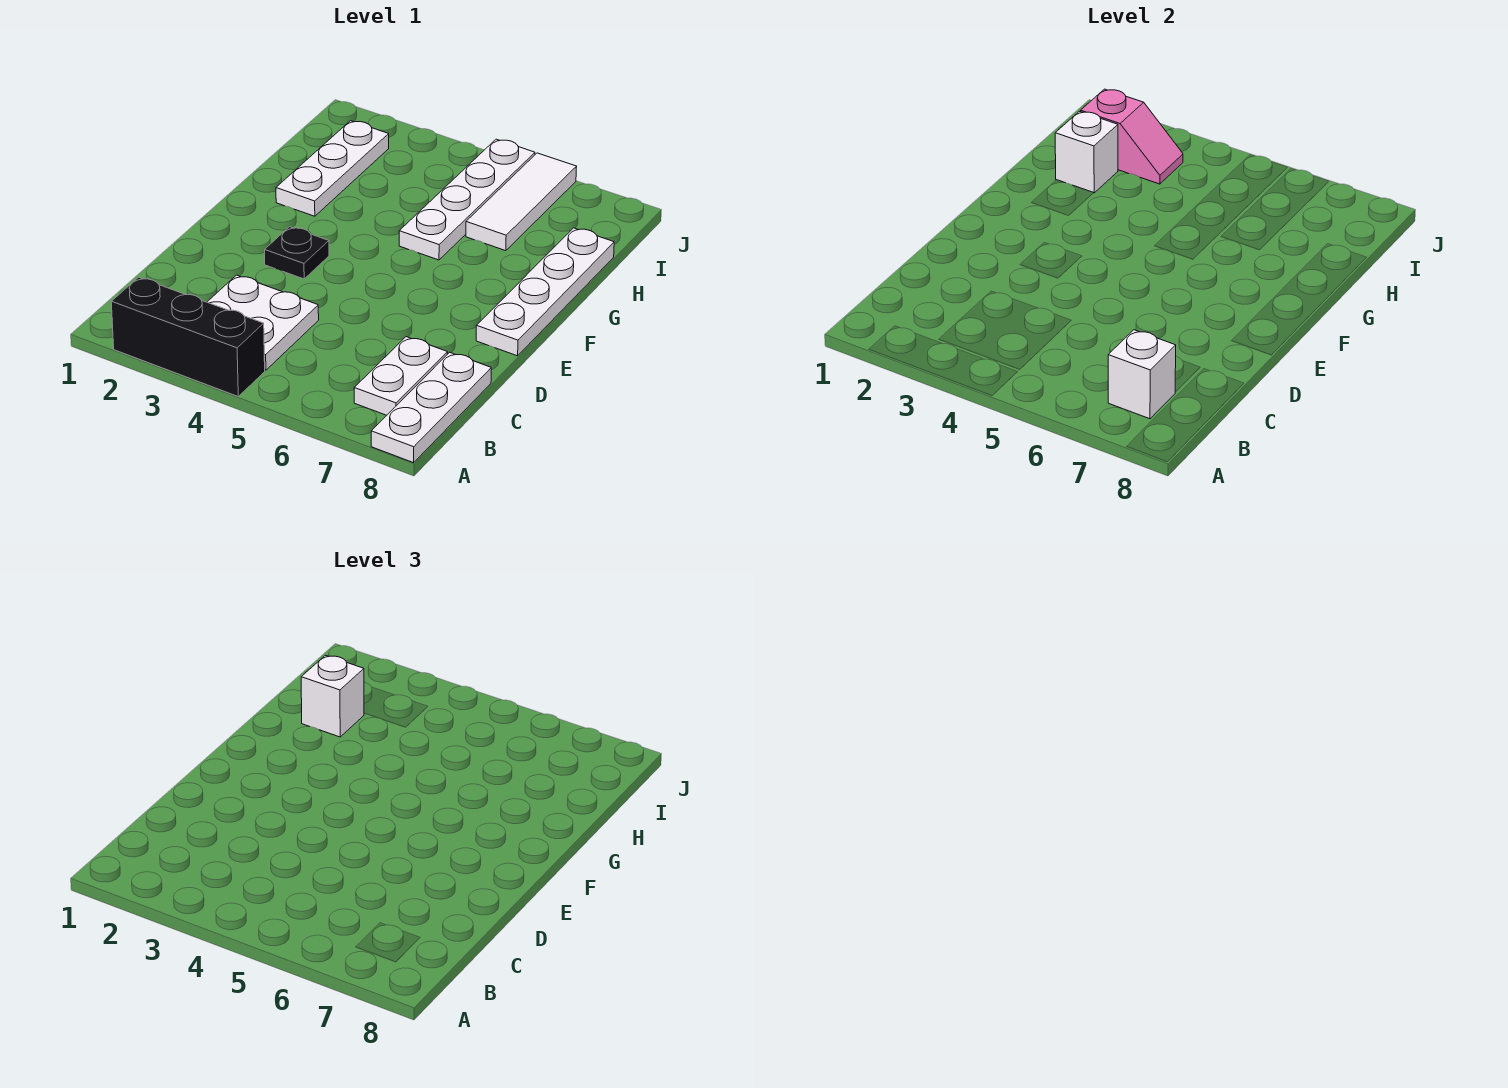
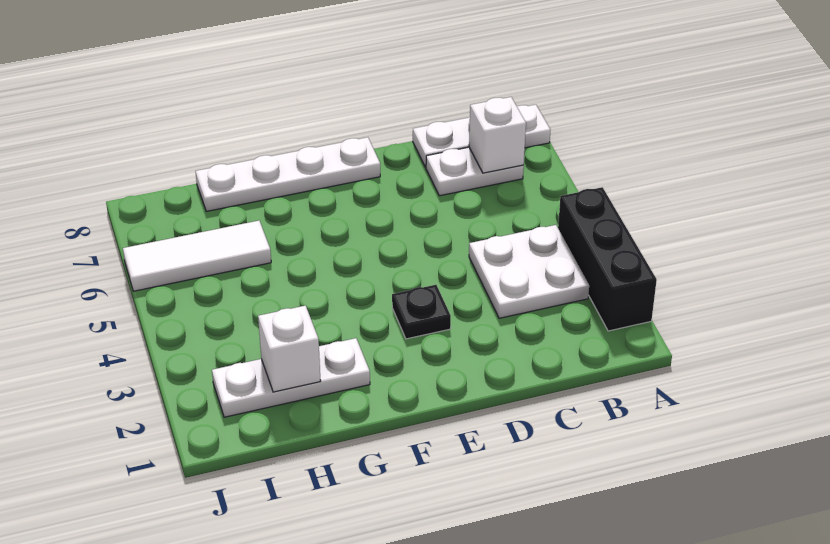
white plate G5:J5 level 1 -> none
white brick H2 level 3 -> none
pink slope I2:I3 level 2 top 2 -> none

